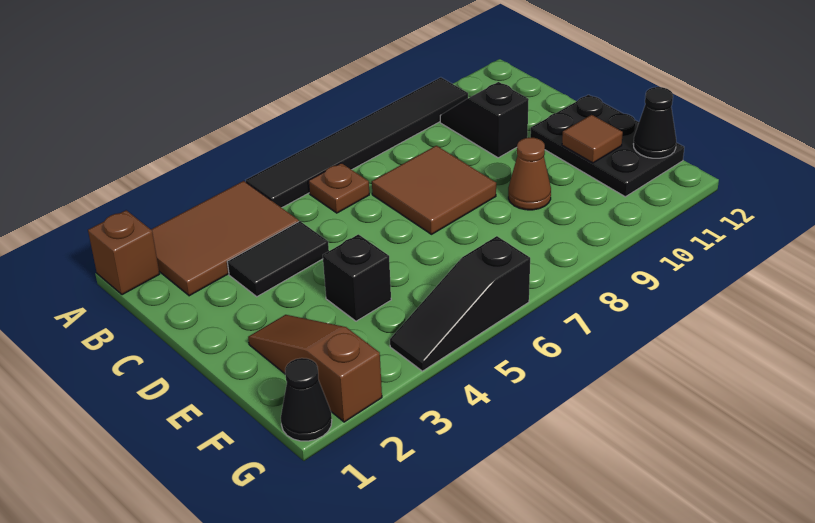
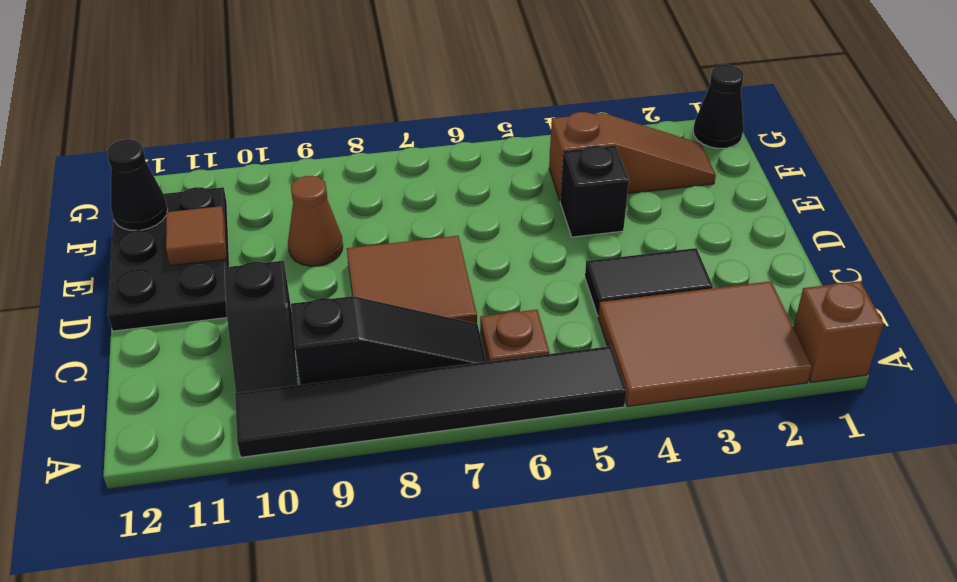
brown slope E2:G2 level 1 top G -> brown slope F2:F4 level 1 top 4
black slope G4:G6 level 1 top 6 -> black slope B7:B9 level 1 top 9

